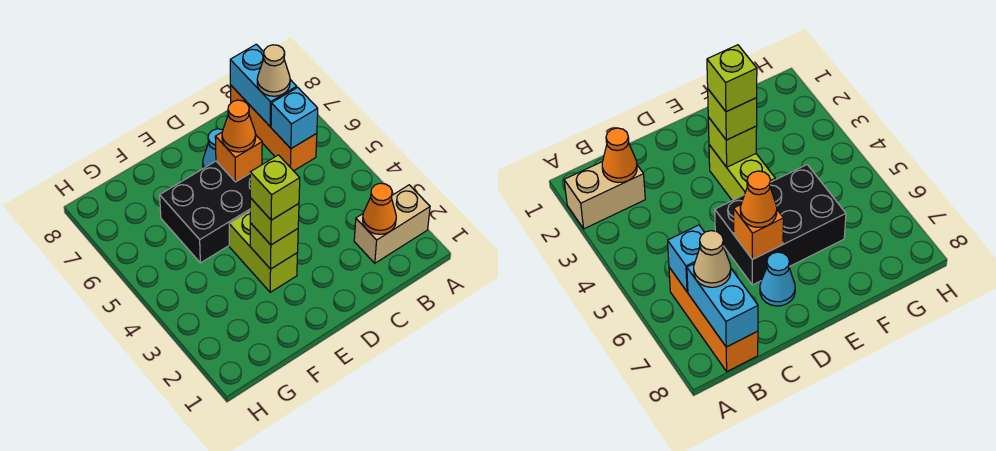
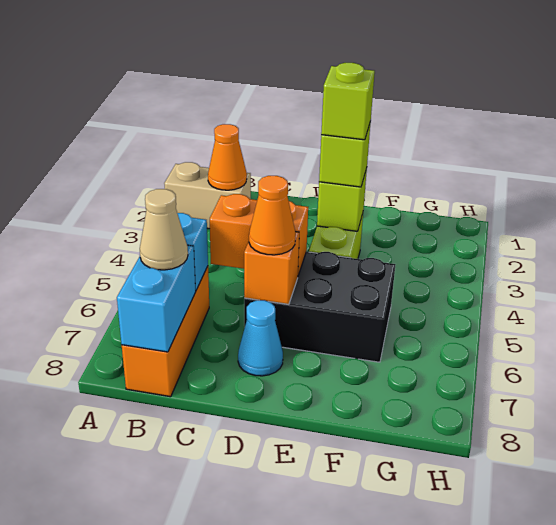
none -> orange brick C5:D5 level 2

